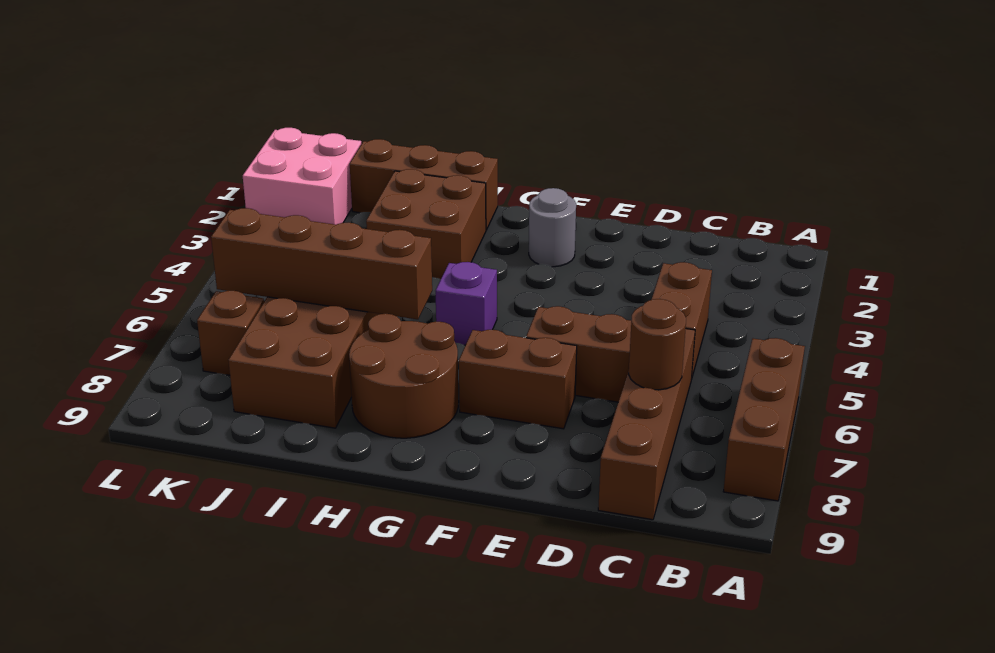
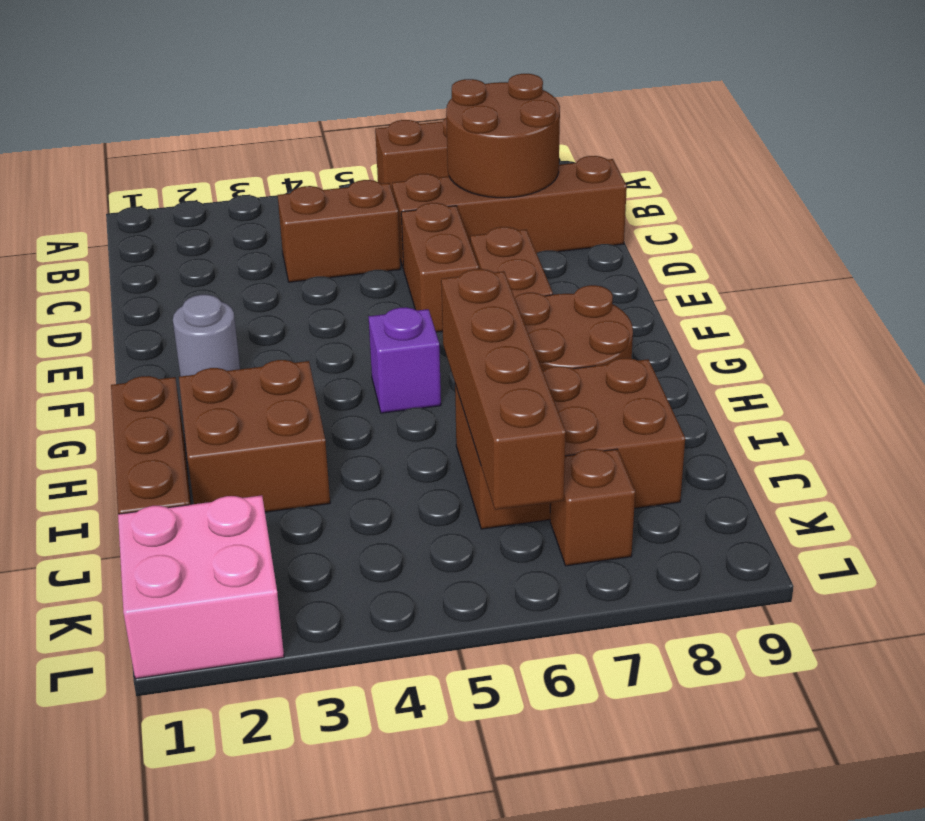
brown round brick C7 level 2 -> brown round brick B7:C8 level 2

